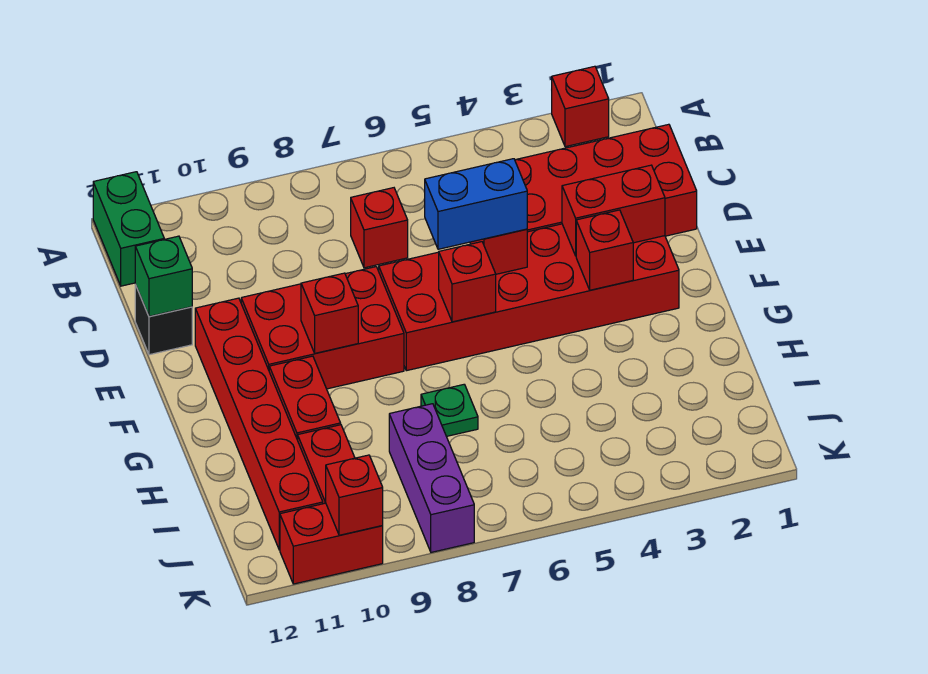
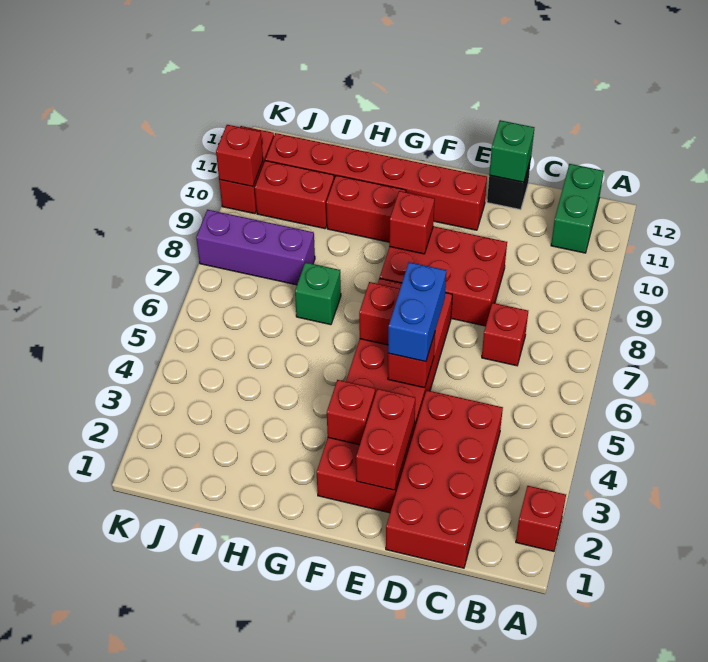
green brick A12:B12 level 1 -> green brick B11:B12 level 1
red brick E8:F10 level 1 -> red brick D8:F9 level 1
green plate H7 level 1 -> green brick H7 level 1

